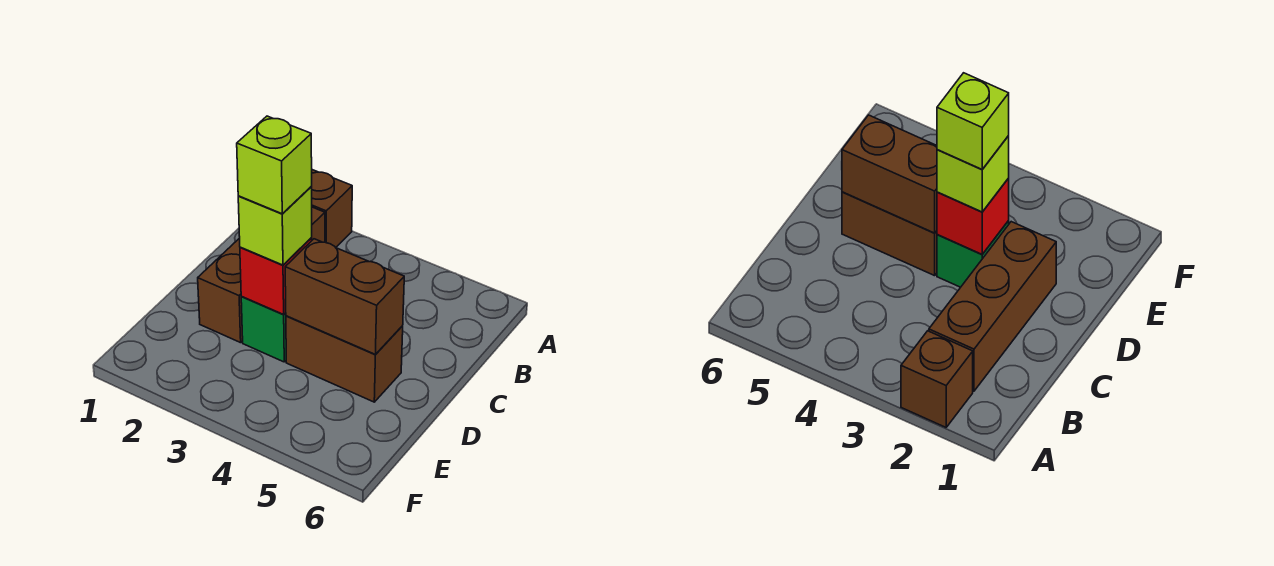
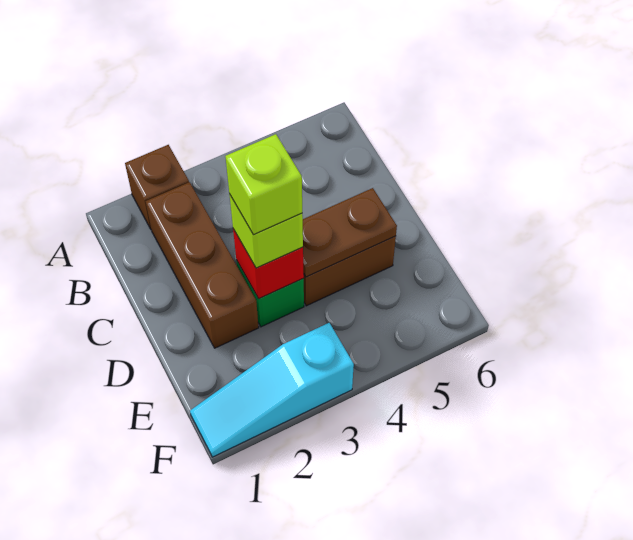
brown brick D4:D5 level 2 -> brown plate D4:D5 level 2
none -> cyan slope F1:F3 level 1 top 3

